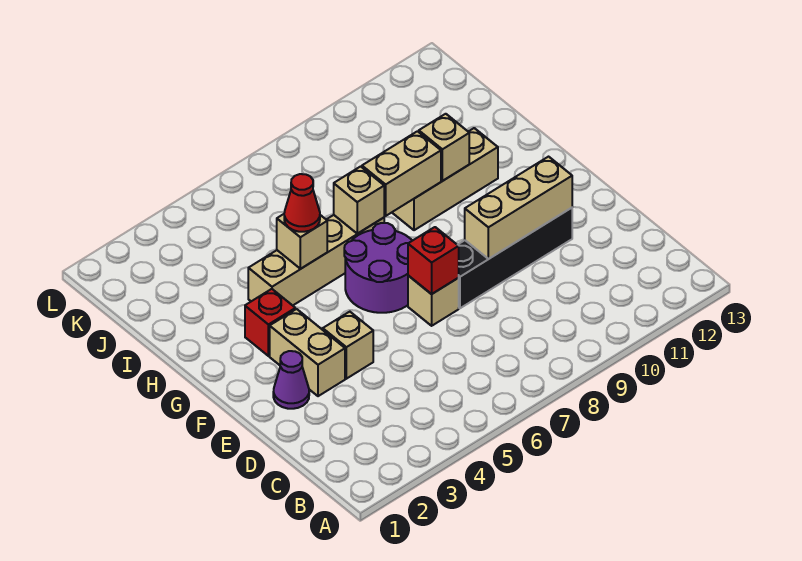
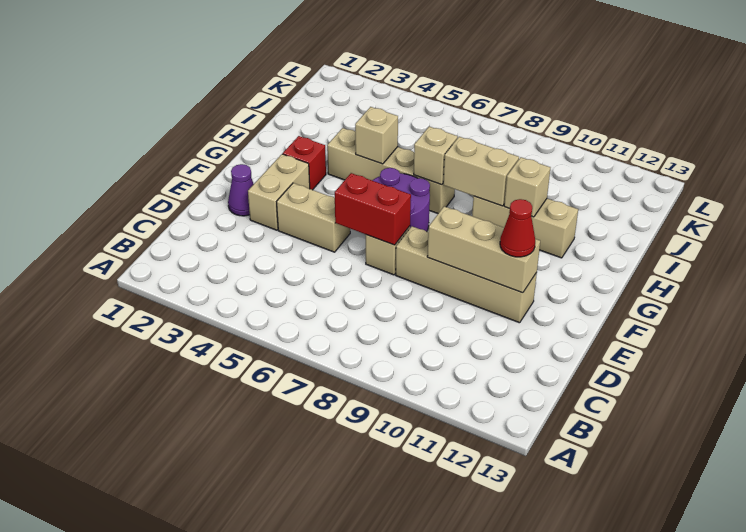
tan brick E4 level 1 -> tan brick E4:E5 level 1
red brick E7 level 2 -> red brick E6:E7 level 2
black brick E8:E11 level 1 -> tan brick E8:E11 level 1
red cone H5 level 3 -> red cone E11 level 3

